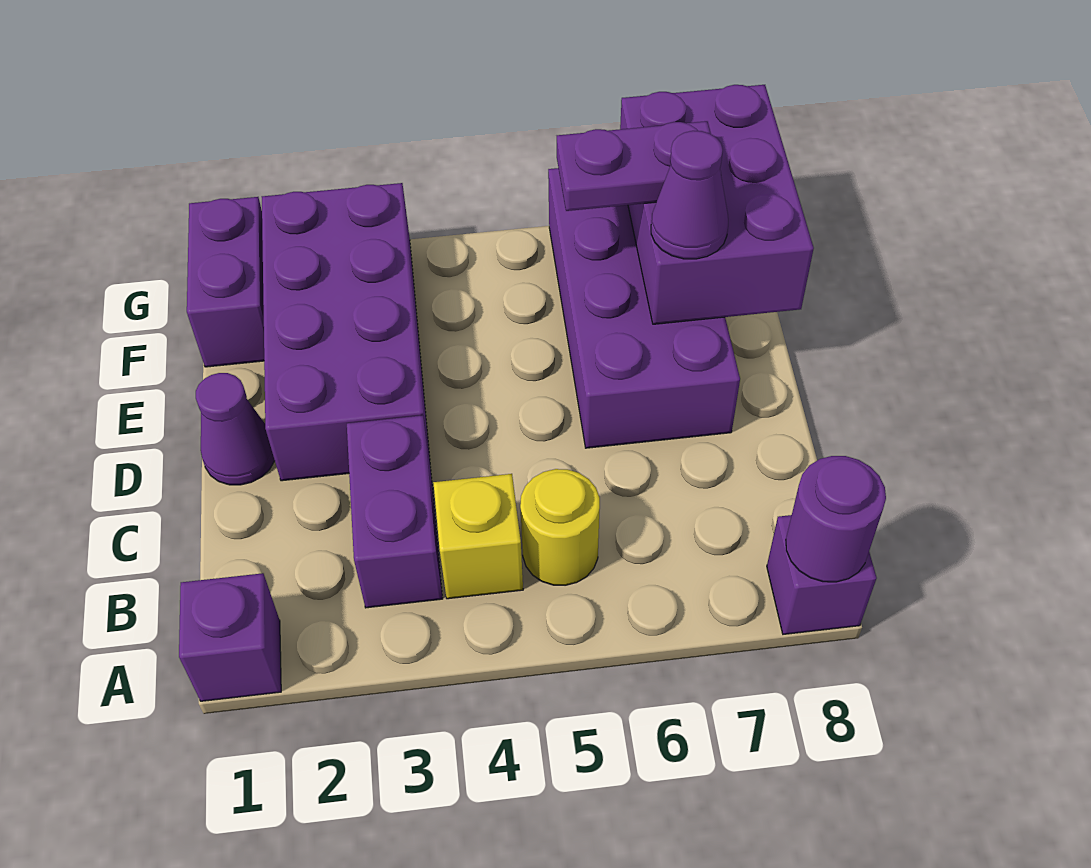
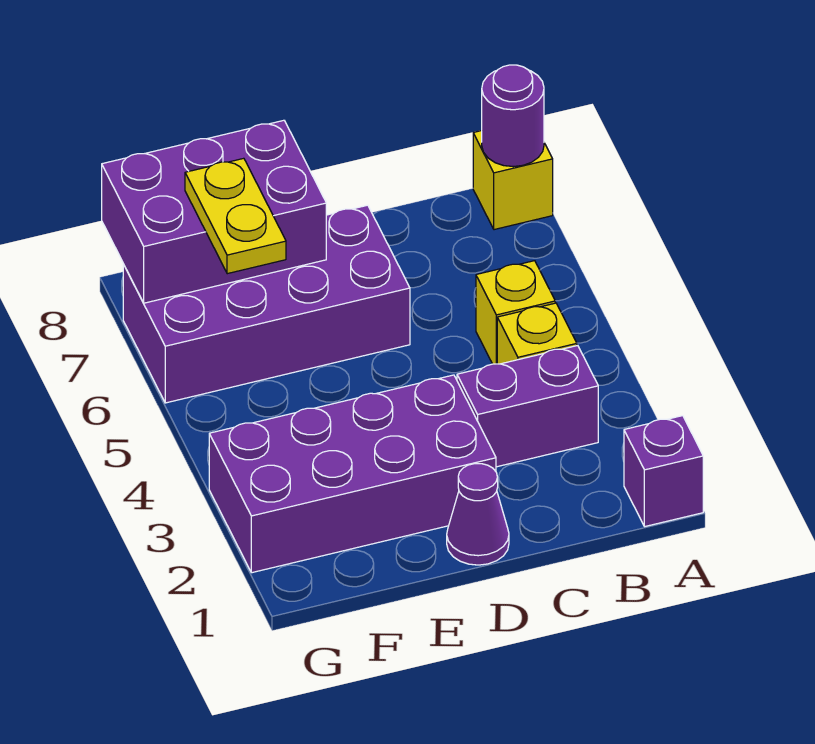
purple brick A8 level 1 -> yellow brick A8 level 1
yellow round brick B5 level 1 -> yellow brick B5 level 1
purple cone E7 level 3 -> none
purple brick F1:G1 level 1 -> none
purple plate F6:F7 level 3 -> yellow plate F6:F7 level 3

